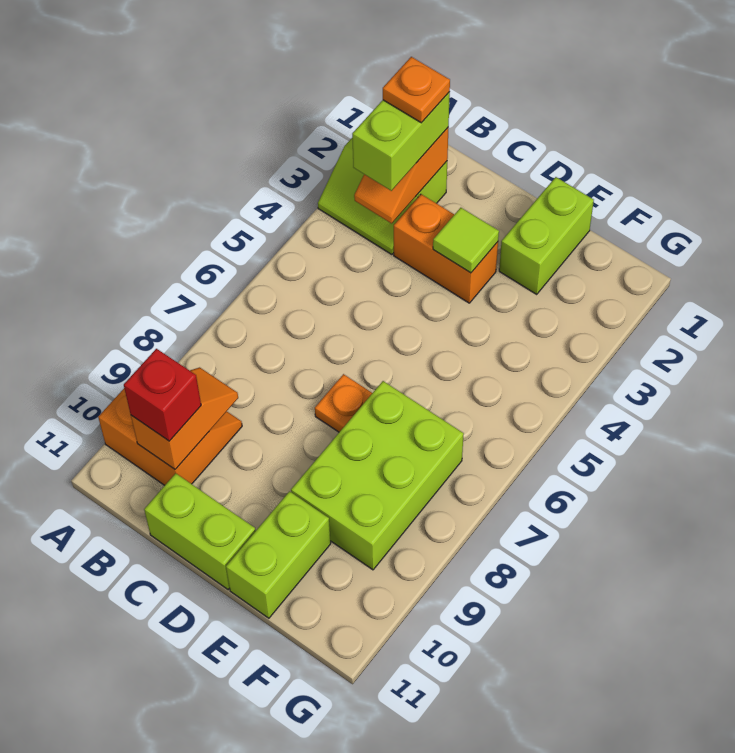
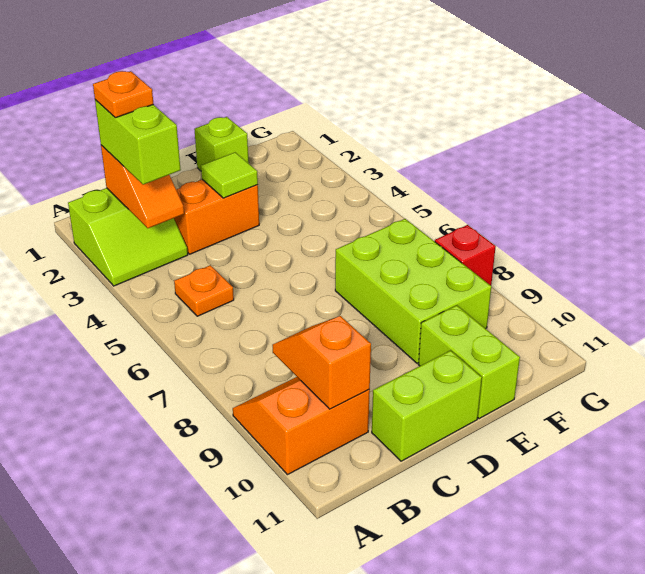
red brick B10 level 3 -> red brick G8 level 1
orange plate D7 level 1 -> orange plate B5 level 1
lime brick E1:E2 level 1 -> lime brick E1 level 1

